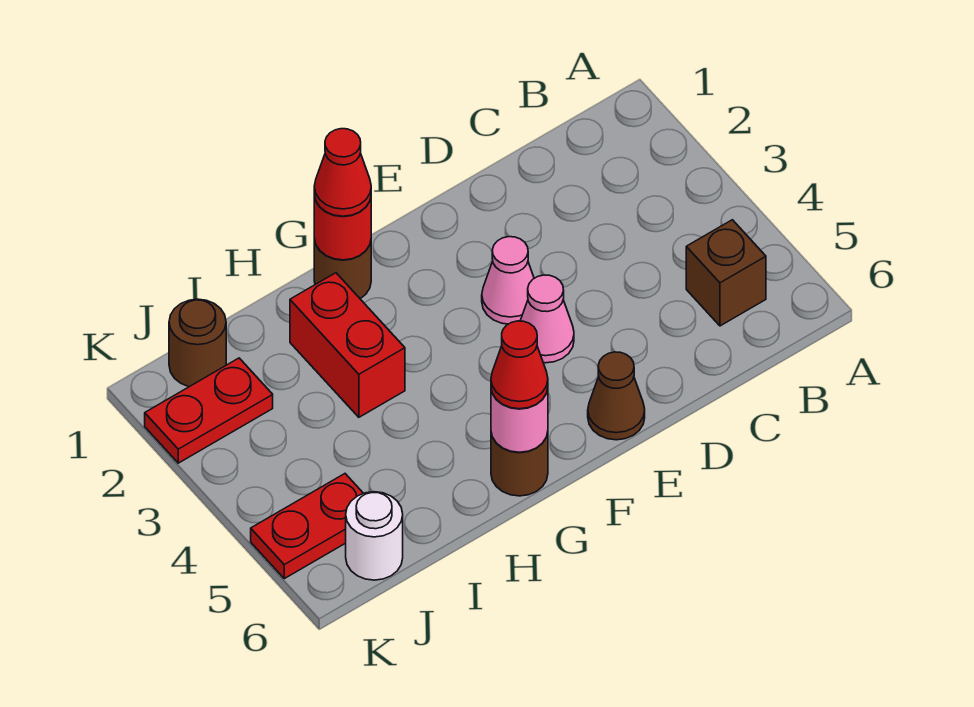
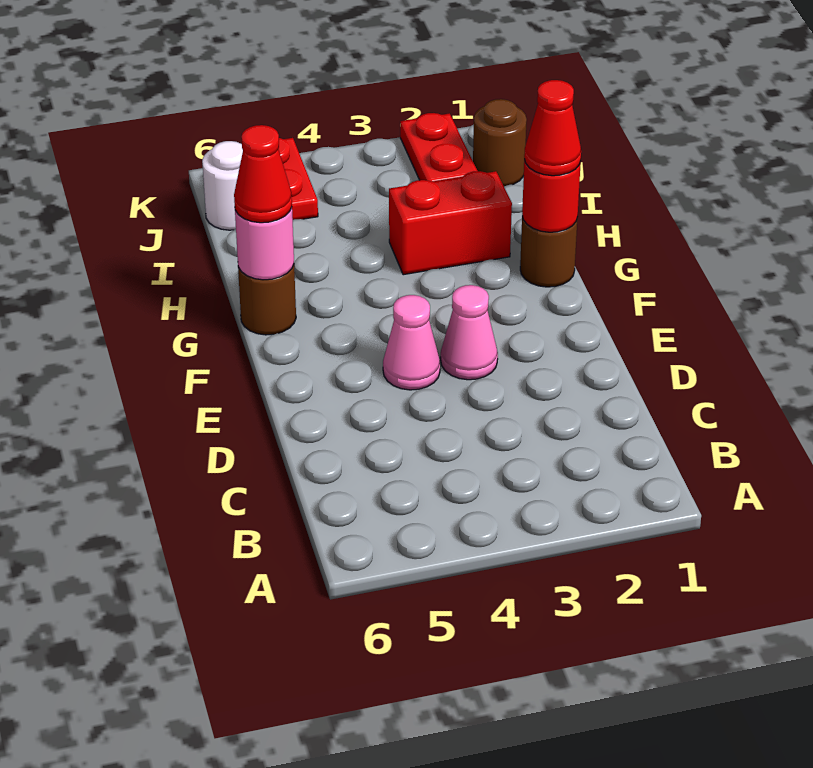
brown brick B5 level 1 -> none
brown cone E6 level 1 -> none

